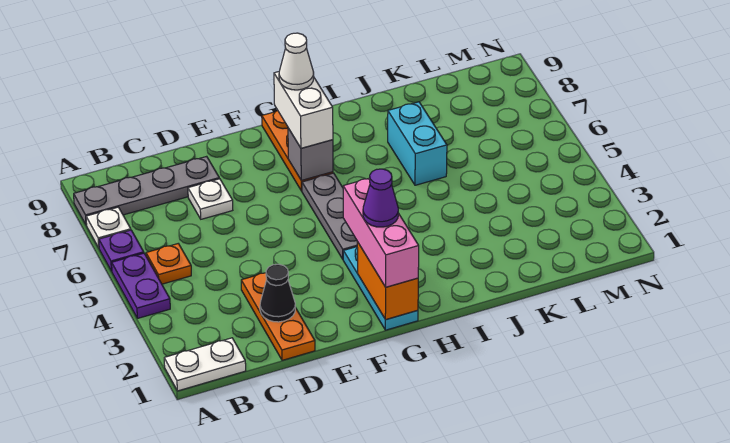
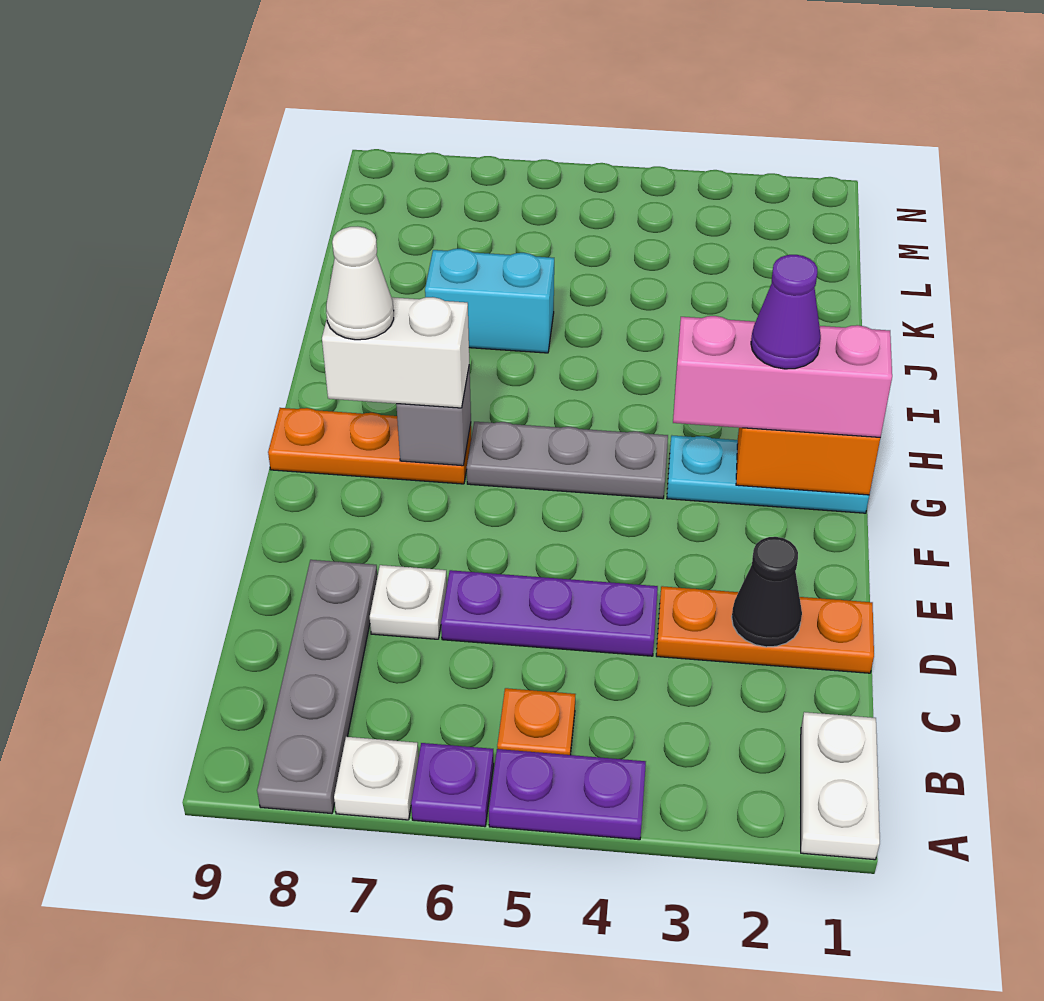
none -> purple plate D4:D6 level 1

